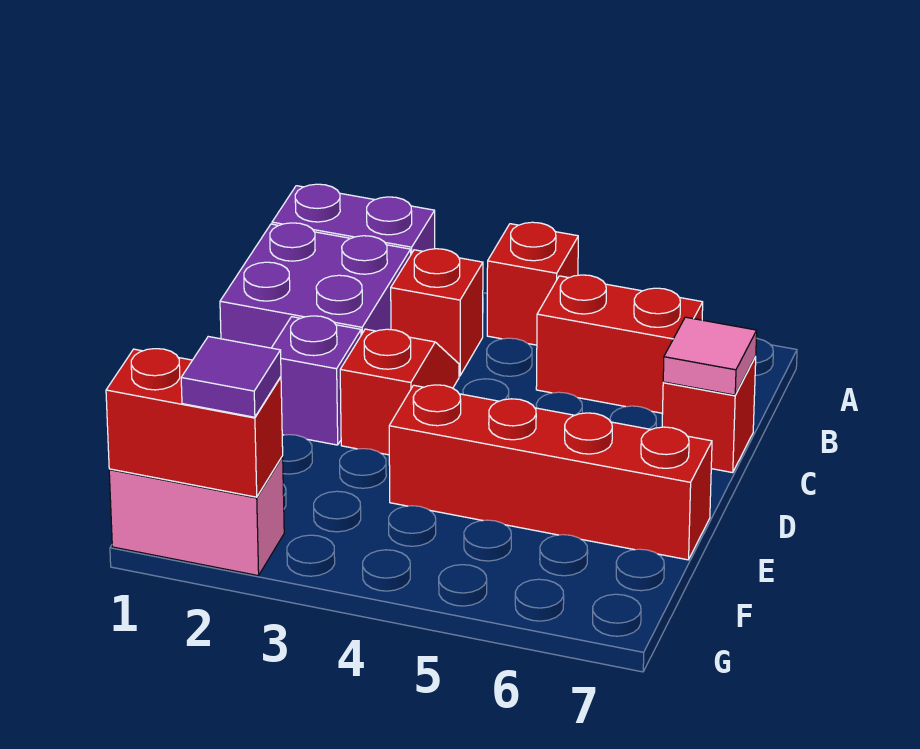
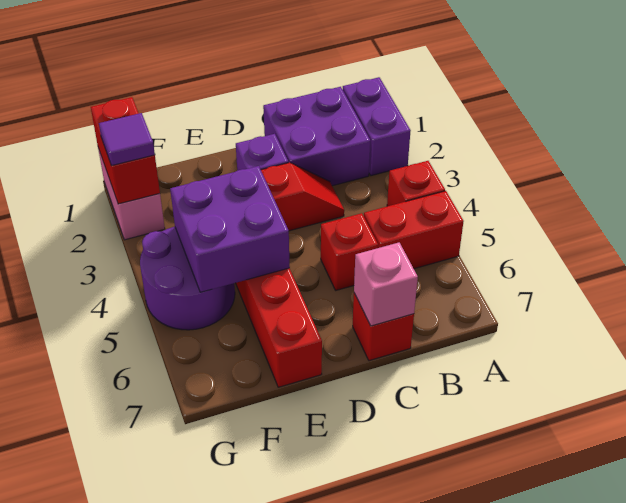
red brick B3 level 1 -> red brick C5 level 1
red brick B5:B6 level 1 -> red brick A5:B5 level 1
pink tile C7 level 2 -> pink brick C7 level 2
none -> purple brick E4:F5 level 2
none -> purple round brick F4:G5 level 1

